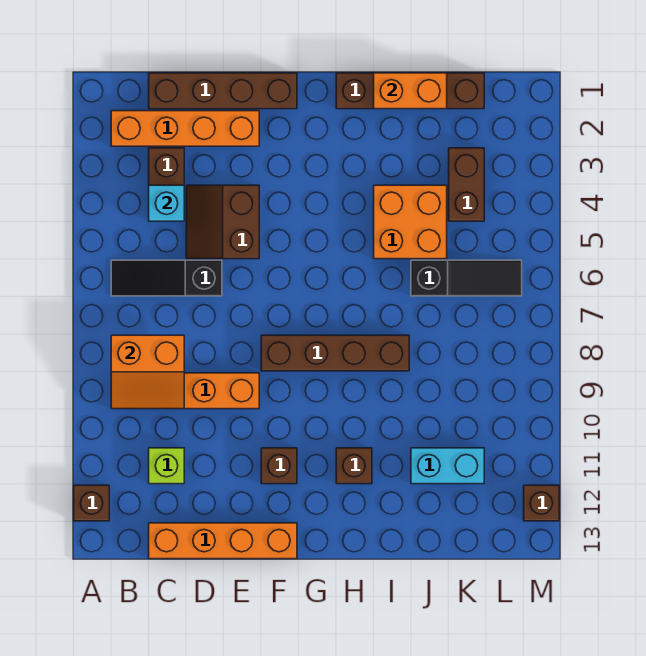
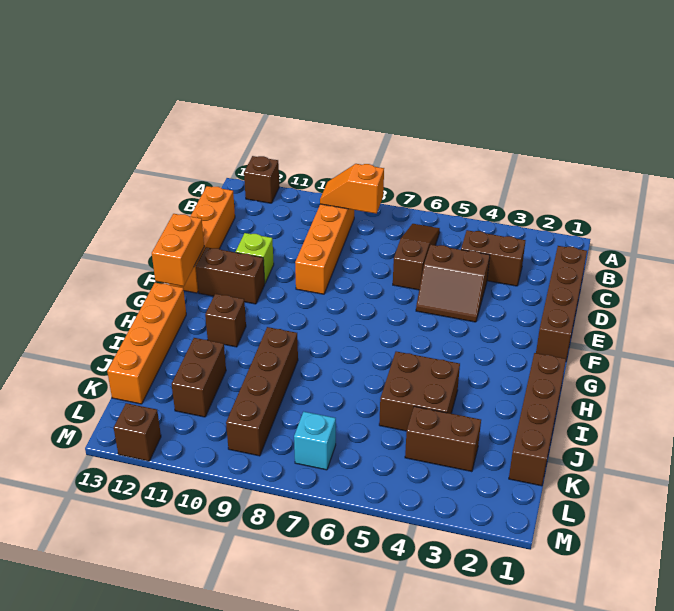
orange brick B2:E2 level 1 -> orange brick H13:K13 level 1
black slope B6:D6 level 1 top D -> brown slope B6:D6 level 1 top D
orange slope B8:C9 level 2 top 8 -> orange slope B8:B9 level 2 top 8
cyan brick C4 level 2 -> cyan brick L7 level 1
lime brick C11 level 1 -> lime brick E11 level 1
brown slope D4:E5 level 1 top E -> brown slope D4:E5 level 1 top D
brown brick F8:I8 level 1 -> brown brick I9:L9 level 1
brown brick F11 level 1 -> brown brick F11:F12 level 1
orange brick I1:J1 level 2 -> orange brick F13:G13 level 2
orange brick I4:J5 level 1 -> brown brick I4:J5 level 1
black slope J6:L6 level 1 top J -> none
cyan brick J11:K11 level 1 -> brown brick J11:K11 level 1

